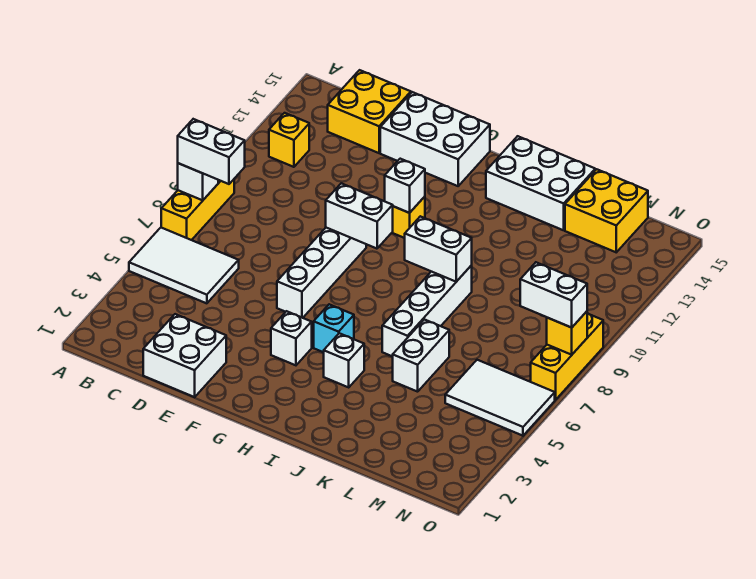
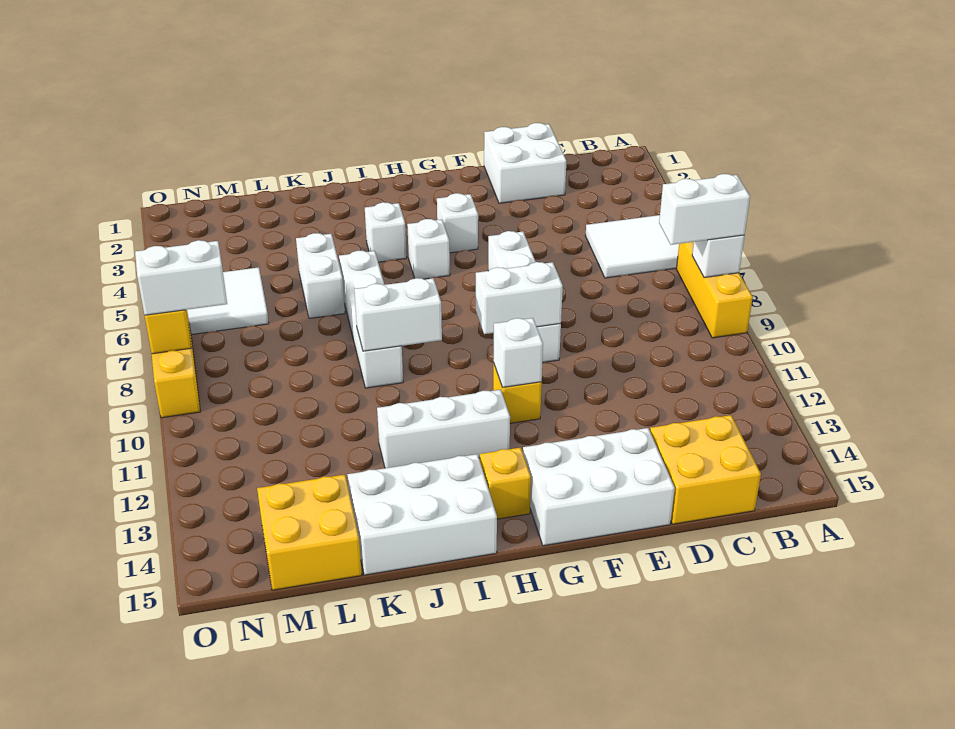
yellow brick B12 level 1 -> yellow brick H14 level 1
cyan brick H5 level 1 -> white brick H5 level 1
none -> white brick H12:J12 level 1

